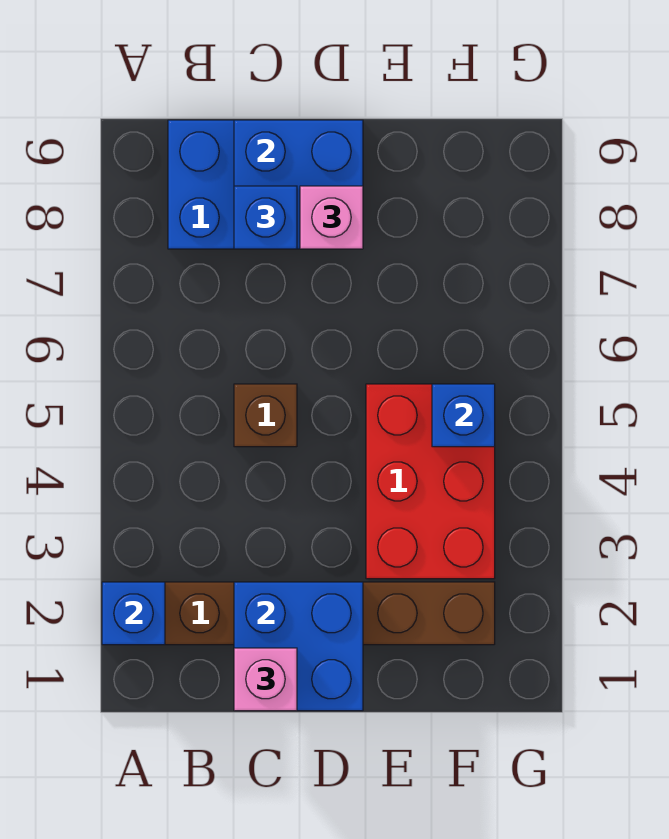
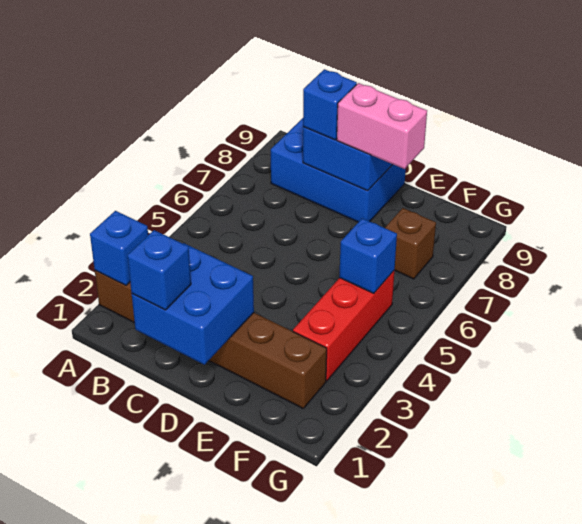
pink brick C1 level 3 -> blue brick C1 level 3
brown brick C5 level 1 -> brown brick F7 level 1
pink brick D8 level 3 -> pink brick D8:E8 level 3
red brick E3:F5 level 1 -> red brick F3:F5 level 1

